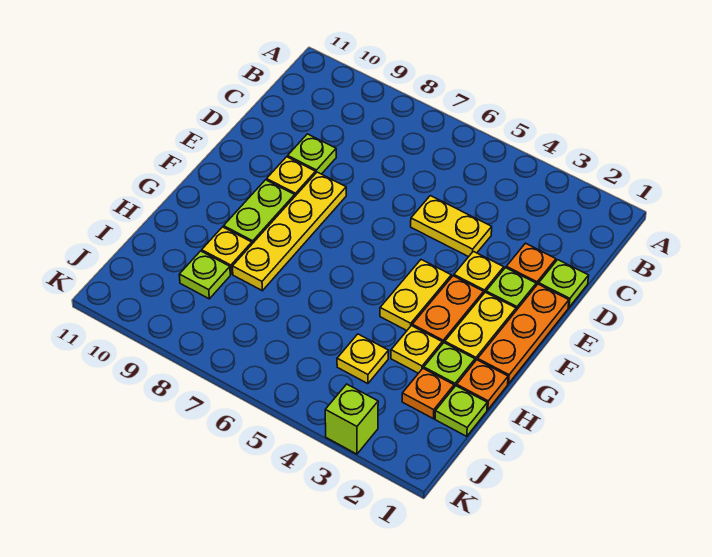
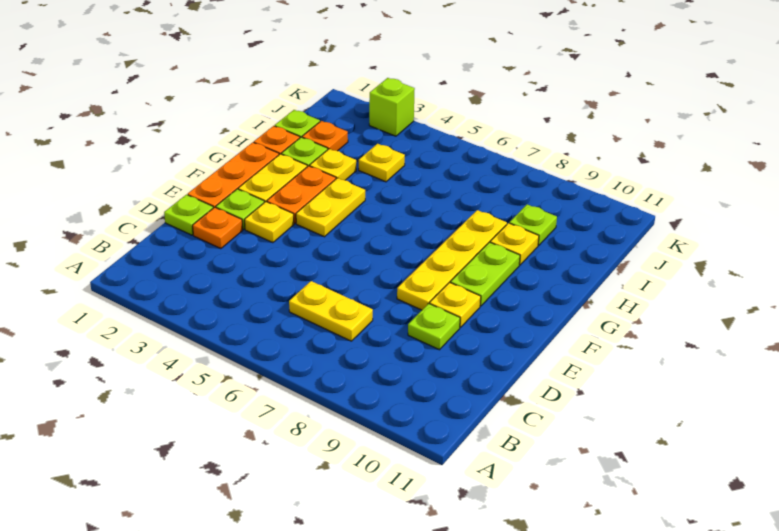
yellow plate D4:D5 level 1 -> yellow plate C6:C7 level 1

